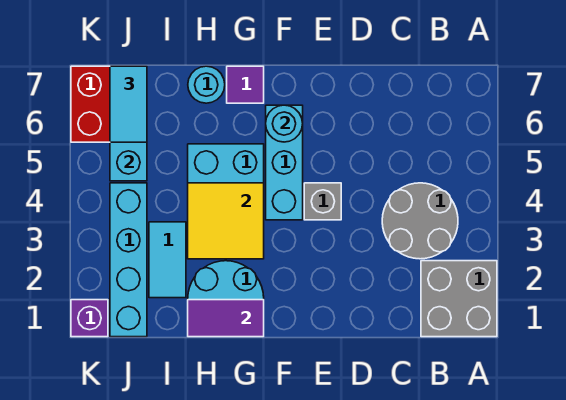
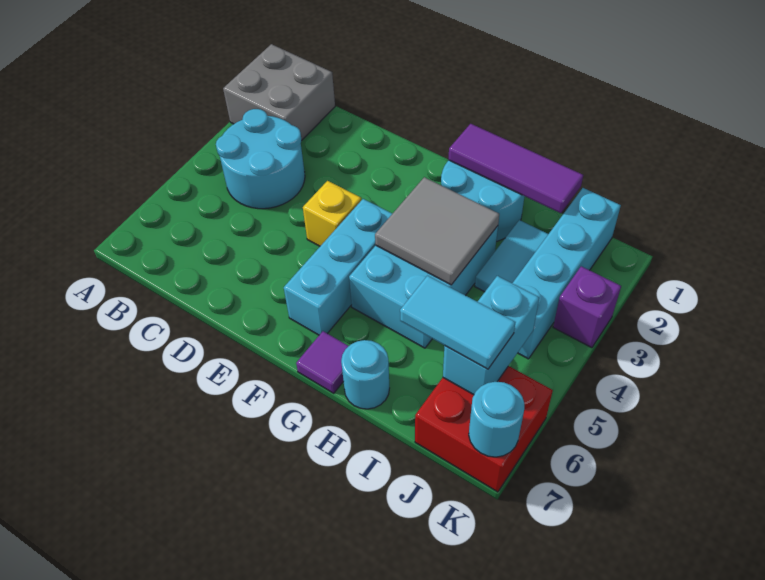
grey round brick B3:C4 level 1 -> cyan round brick B3:C4 level 1
grey brick E4 level 1 -> yellow brick E4 level 1
cyan round brick F6 level 2 -> cyan round brick K7 level 2
purple tile G1:H1 level 2 -> purple tile G1:I1 level 2
yellow tile G3:H4 level 2 -> grey tile G3:H4 level 2
cyan tile J6:J7 level 3 -> cyan tile I6:J6 level 3
purple brick K1 level 1 -> purple brick K3 level 1

